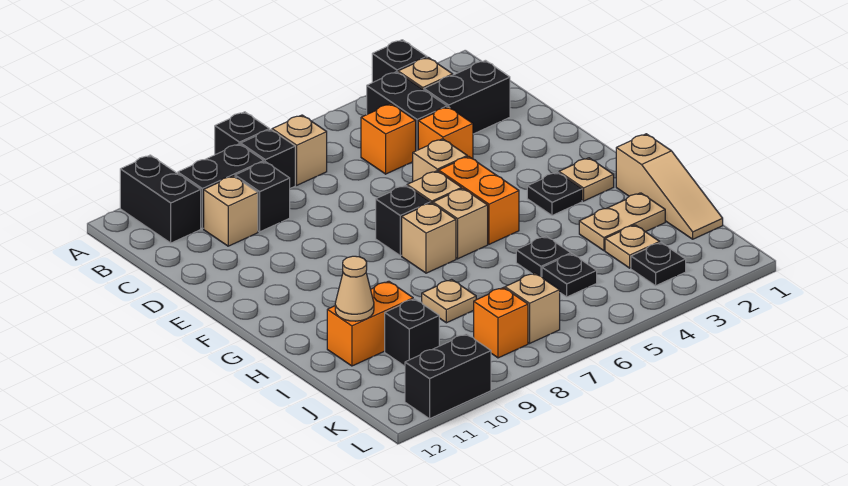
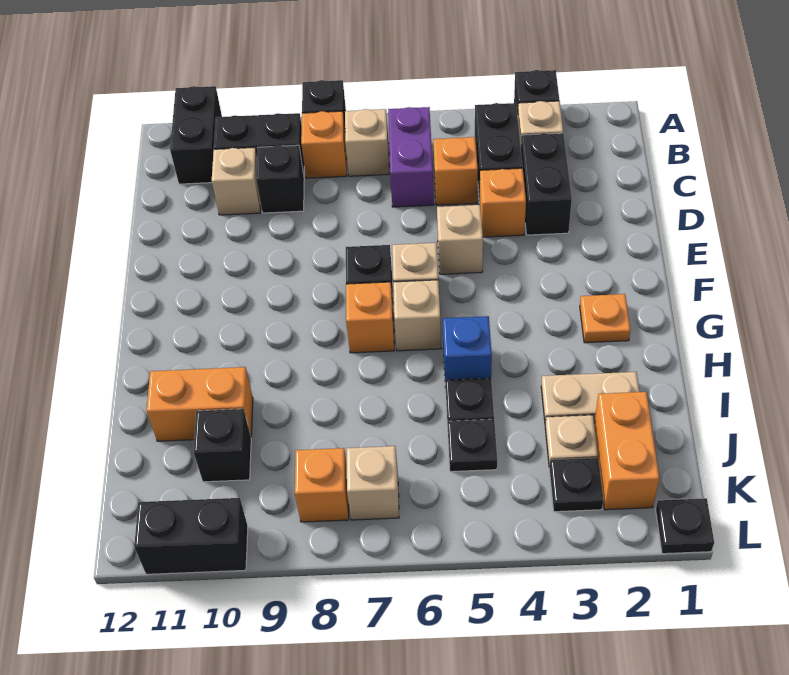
none -> purple brick B6:C6 level 1
black brick B8 level 1 -> orange brick B8 level 1
black brick C2:C3 level 1 -> black brick C3:D3 level 1
orange brick F5:G5 level 1 -> orange brick J2:K2 level 1
tan plate G2 level 1 -> orange plate G2 level 1
black plate G3 level 1 -> black plate L1 level 1
tan brick G7 level 1 -> orange brick G7 level 1
tan slope H1:J1 level 1 top H -> none
none -> blue brick H5 level 1
tan plate I8 level 1 -> none
tan cone I11 level 2 -> none

